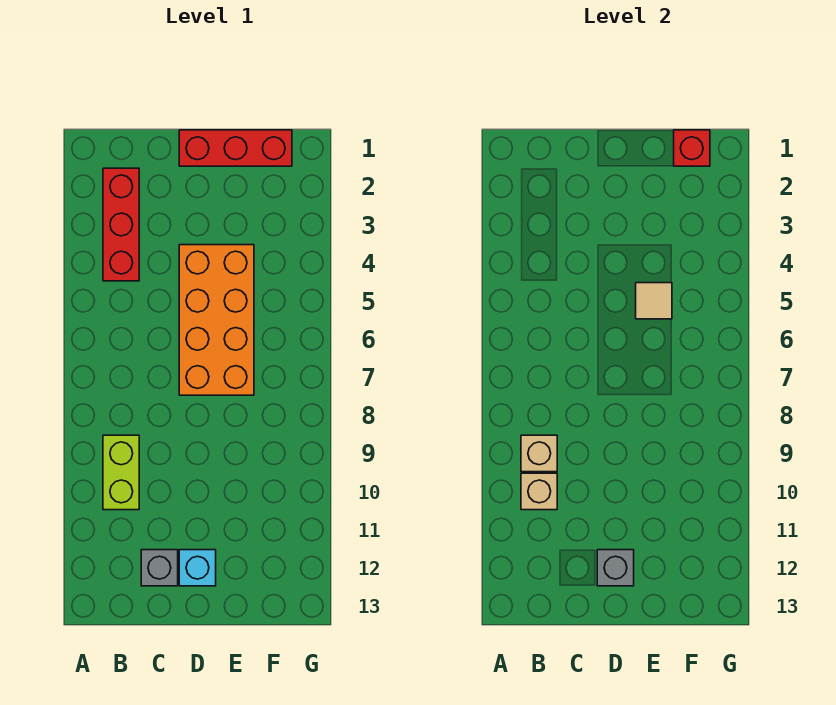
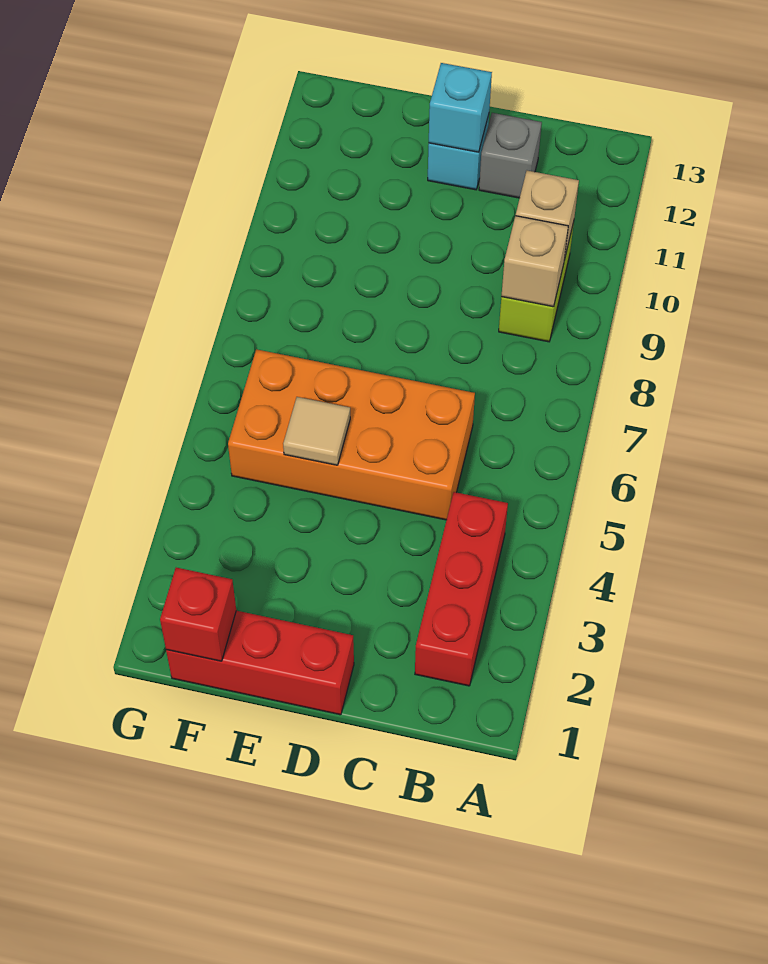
orange brick D4:E7 level 1 -> orange brick C5:F6 level 1
grey brick D12 level 2 -> cyan brick D12 level 2

